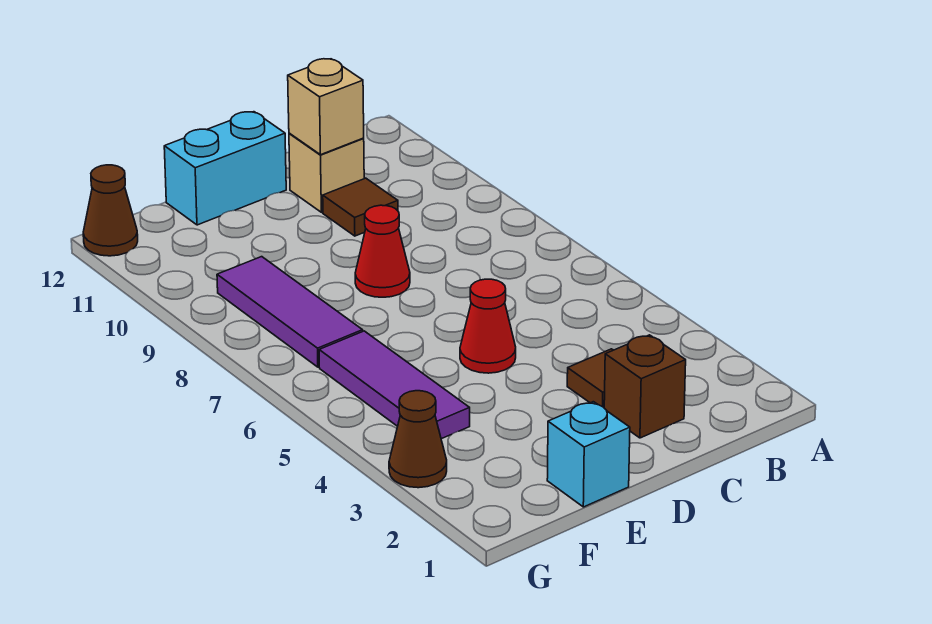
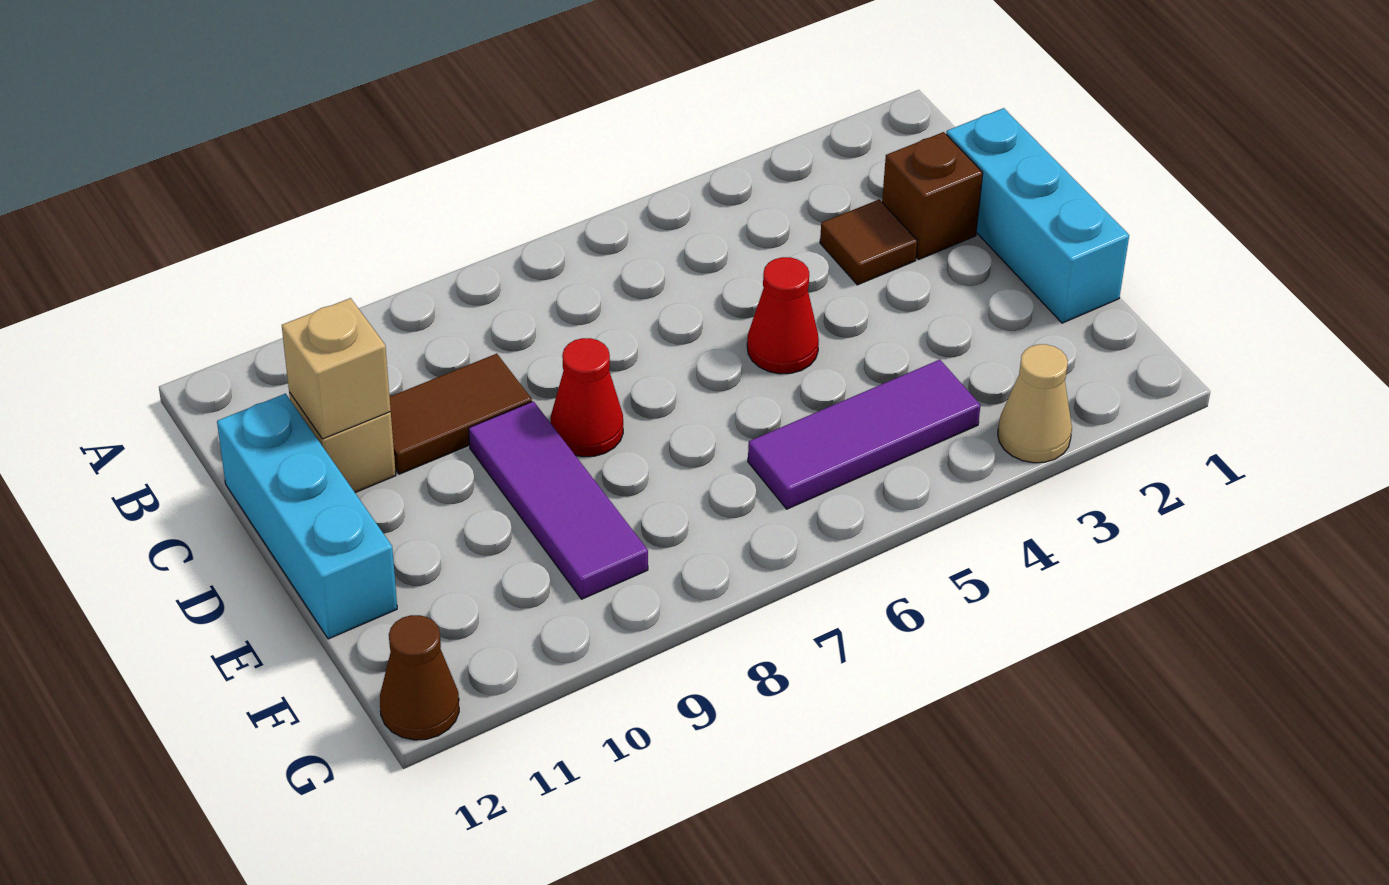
brown tile C10 level 1 -> brown tile C9:C10 level 1
cyan brick D12:E12 level 1 -> cyan brick C12:E12 level 1
cyan brick E1 level 1 -> cyan brick C1:E1 level 1
purple tile F7:F9 level 1 -> purple tile D9:F9 level 1
brown cone G3 level 1 -> tan cone G3 level 1

